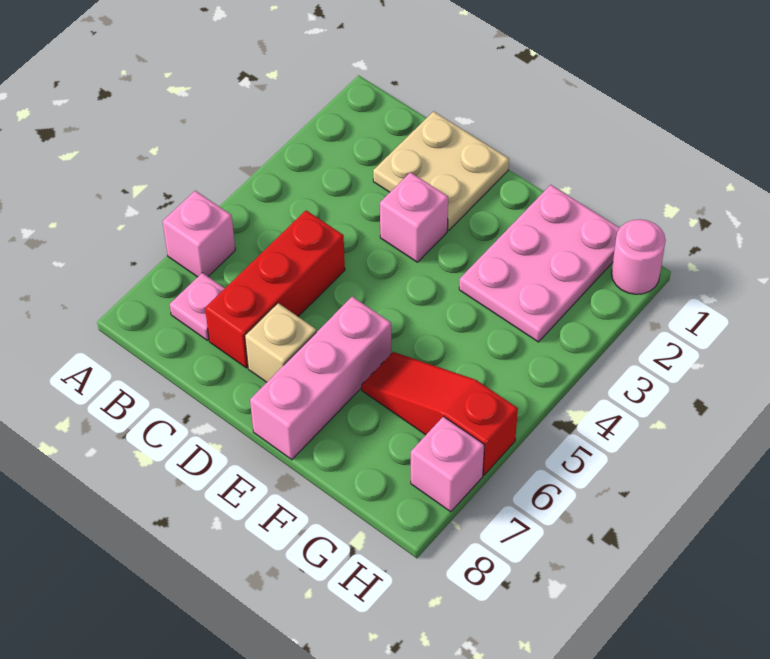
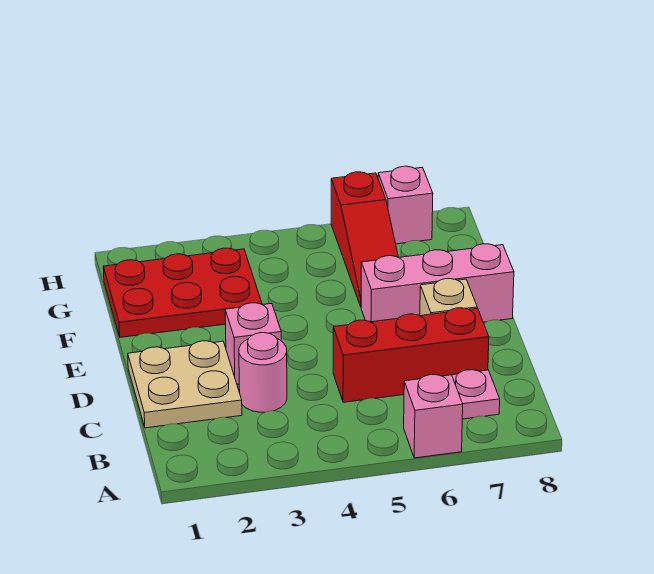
pink plate F1:G3 level 1 -> red plate F1:G3 level 1
pink round brick H1 level 1 -> pink round brick C3 level 1

